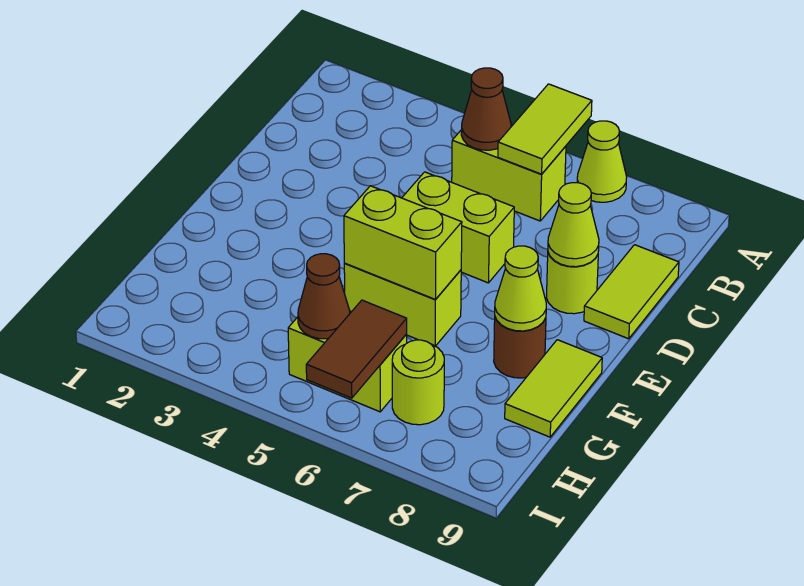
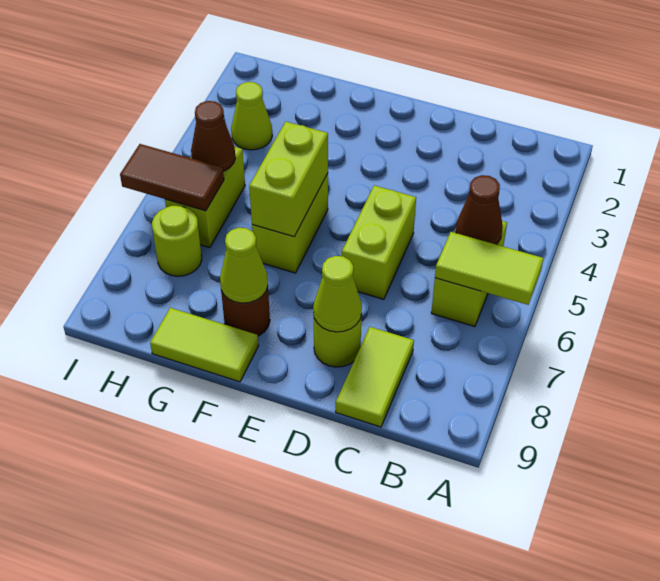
lime cone A7 level 1 -> lime cone H3 level 1
lime tile C9:D9 level 1 -> lime tile C8:C9 level 1

